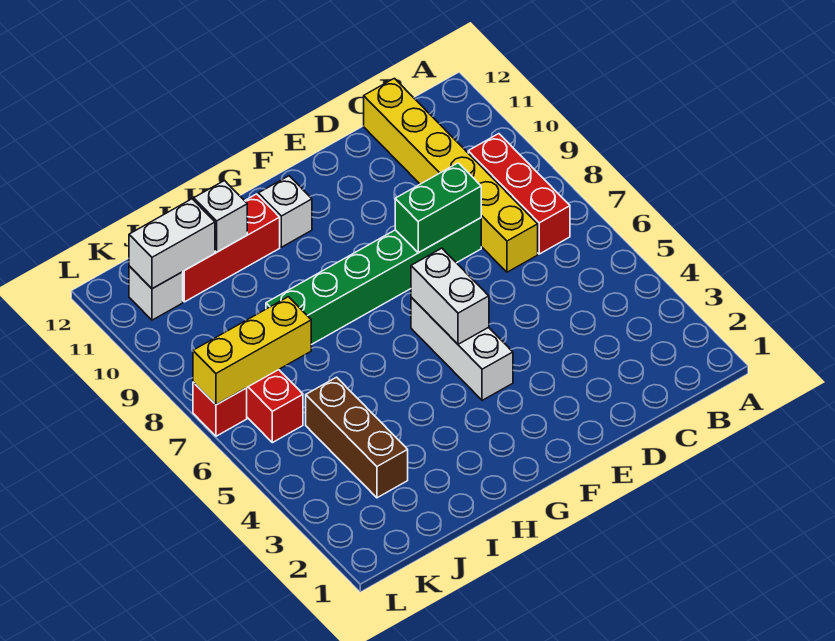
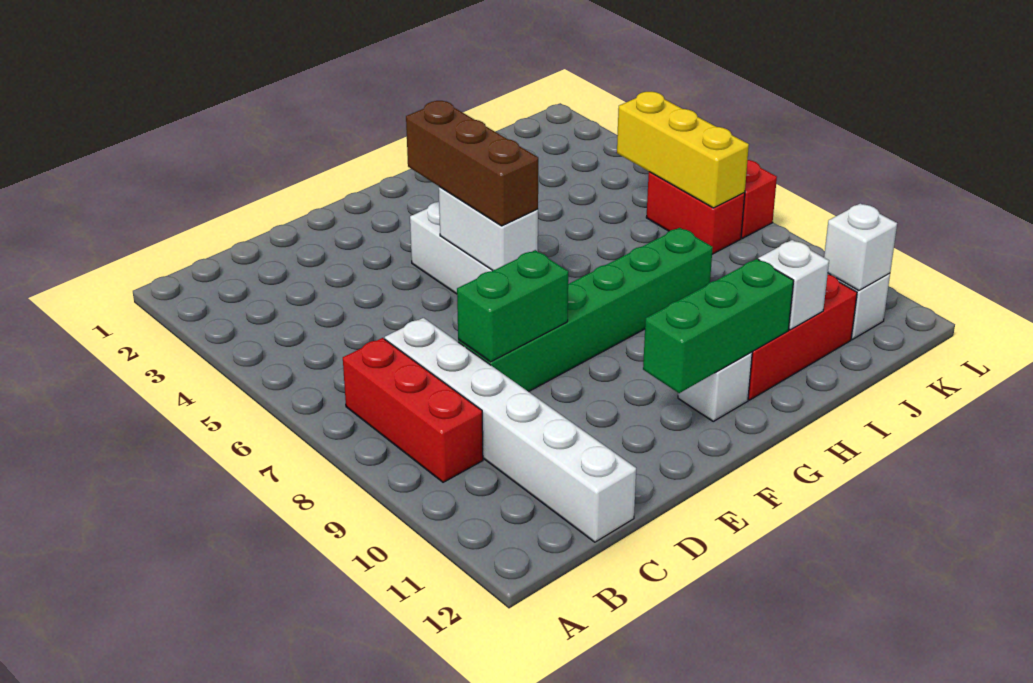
yellow brick C7:C12 level 1 -> white brick C7:C12 level 1
none -> green brick F11:H11 level 2
brown brick J3:J5 level 1 -> brown brick F4:F6 level 3
yellow brick J7:L7 level 2 -> yellow brick K5:K7 level 2
white brick J11:K11 level 2 -> white brick K11 level 2

